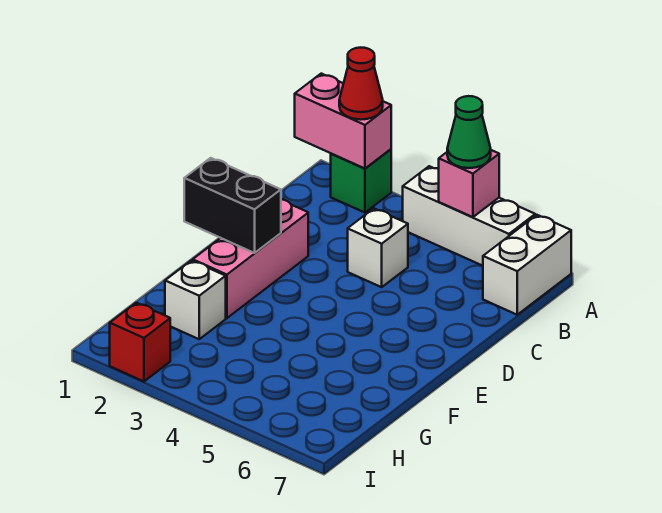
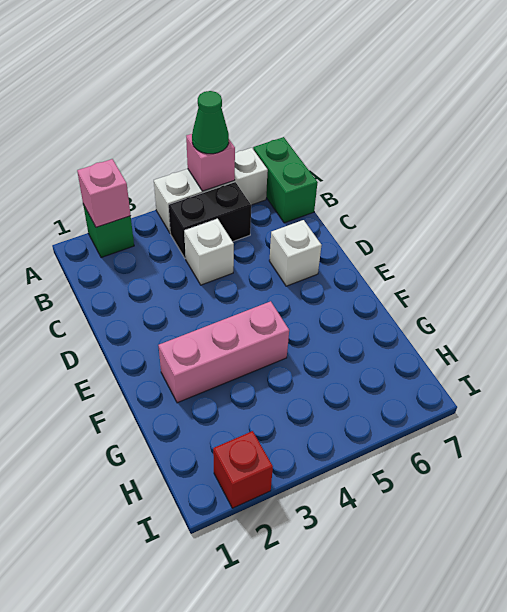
pink brick A1:A2 level 2 -> pink brick A2 level 2
red cone A2 level 3 -> none
white brick A7:B7 level 1 -> green brick A7:B7 level 1
pink brick D2:F2 level 1 -> pink brick F2:F4 level 1
black brick E1:E2 level 2 -> black brick B4:B5 level 1
white brick G2 level 1 -> white brick D6 level 1

